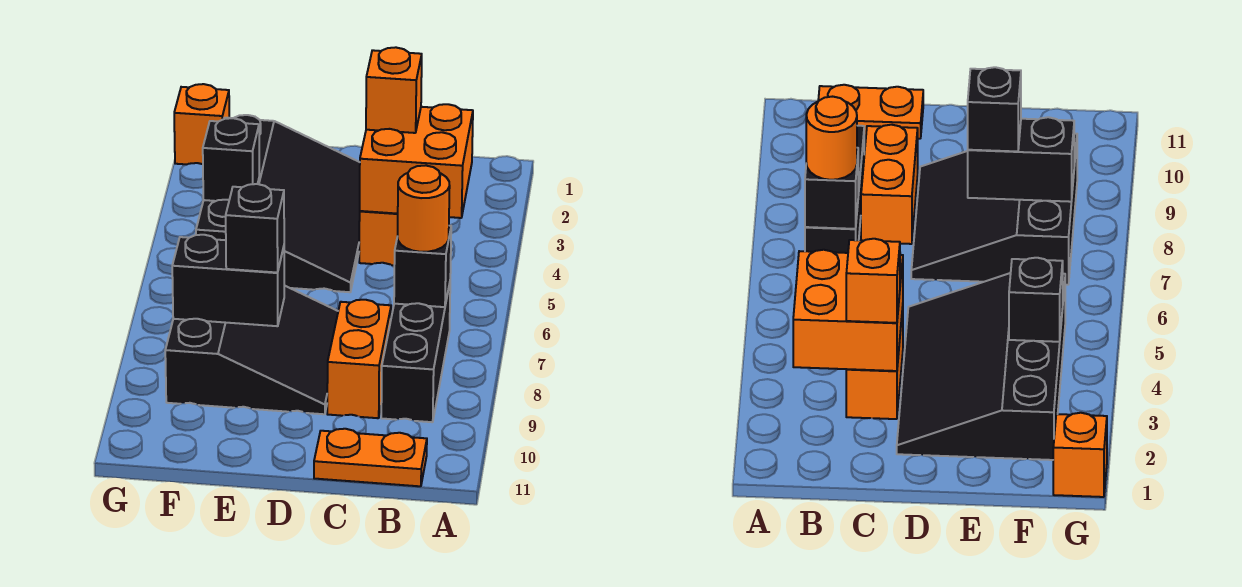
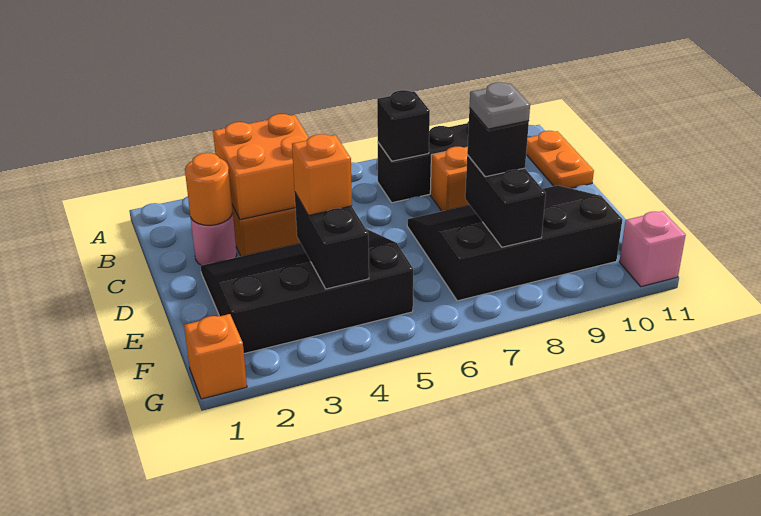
orange round brick B7 level 3 -> orange round brick C2 level 2
none -> pink round brick C2 level 1
orange brick C3 level 3 -> orange brick E4 level 3
black slope D7:F9 level 1 top F -> black slope D7:F10 level 1 top F
none -> grey plate E8 level 4
black brick F4 level 2 -> black brick E4:F4 level 2
none -> pink brick G11 level 1

